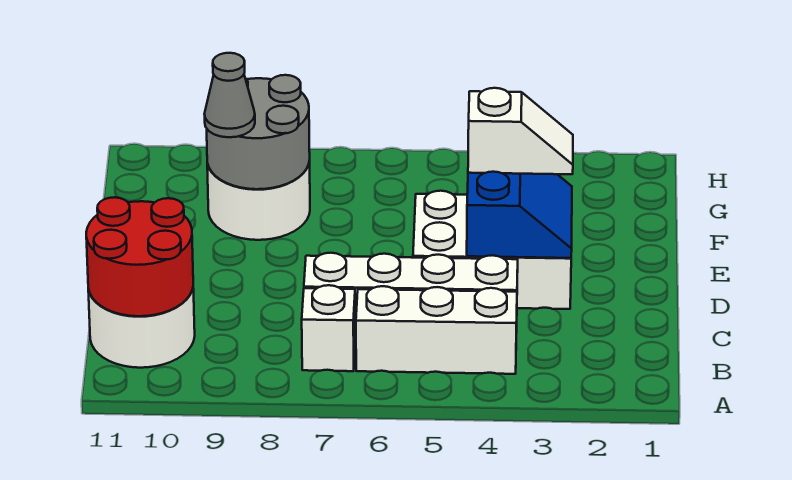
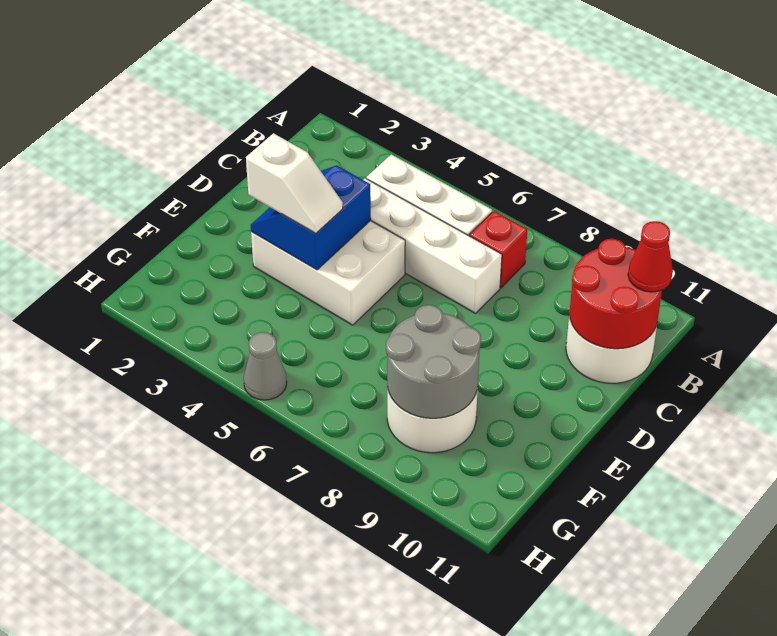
white brick B7 level 1 -> red brick B7 level 1
none -> red cone B11 level 3
white slope E3:E4 level 3 top 4 -> white slope E3:E4 level 3 top 3
grey cone F9 level 3 -> grey cone H5 level 1

